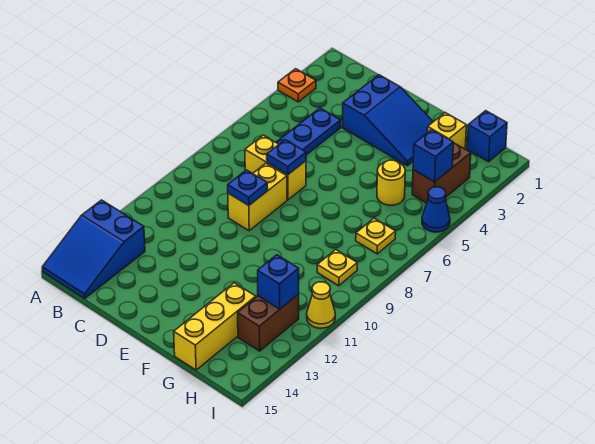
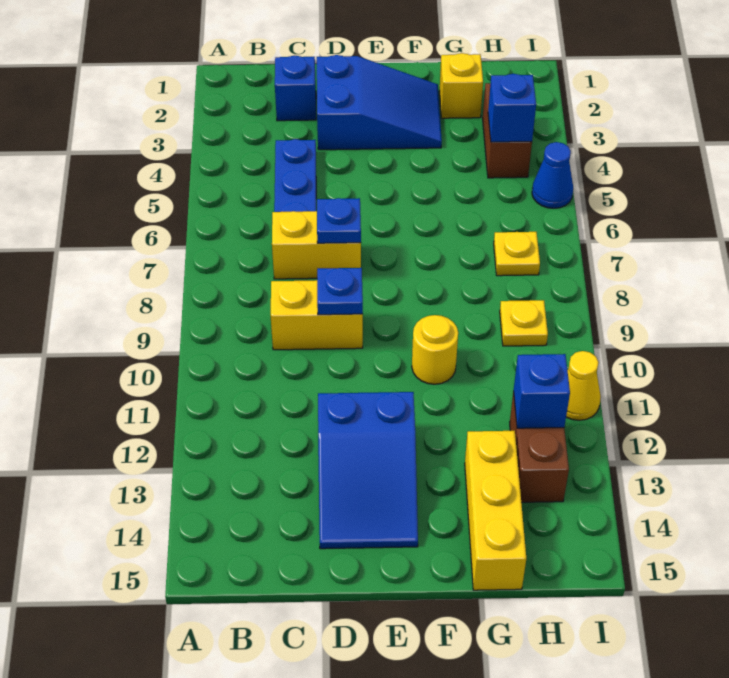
orange plate A3 level 1 -> none
blue slope A13:B15 level 1 top 13 -> blue slope D12:E14 level 1 top 12
yellow brick D8:D9 level 1 -> yellow brick C9:D9 level 1
yellow round brick G5 level 1 -> yellow round brick F10 level 1
blue brick H1 level 1 -> blue brick C2 level 1

